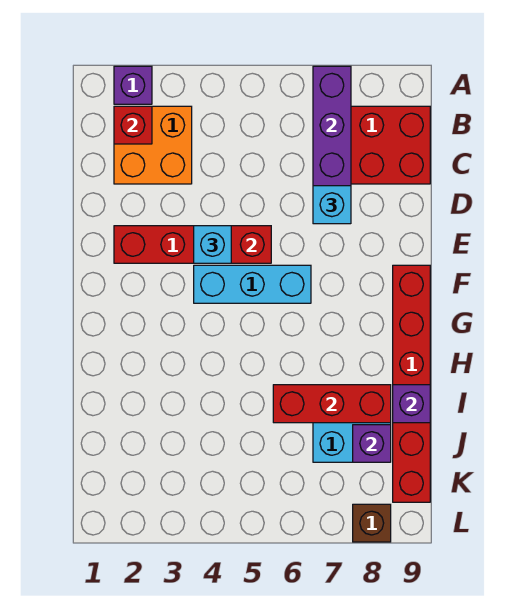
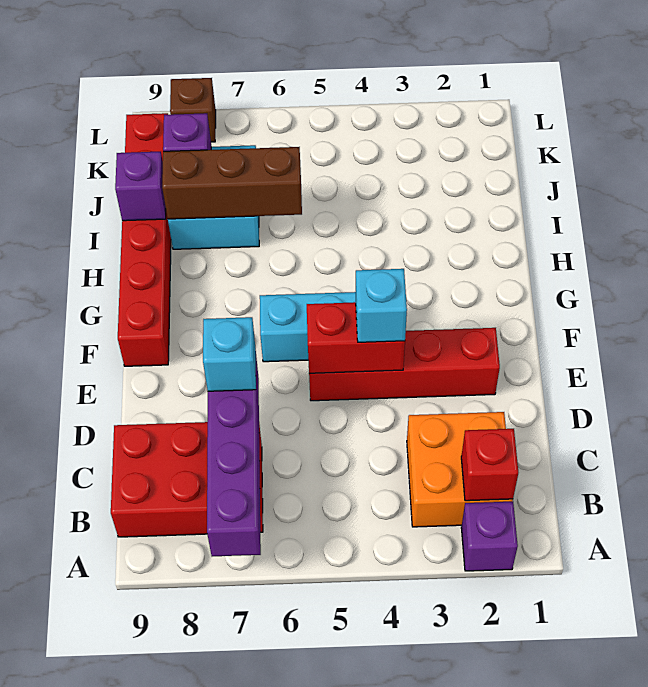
red brick I6:I8 level 2 -> brown brick I6:I8 level 2

